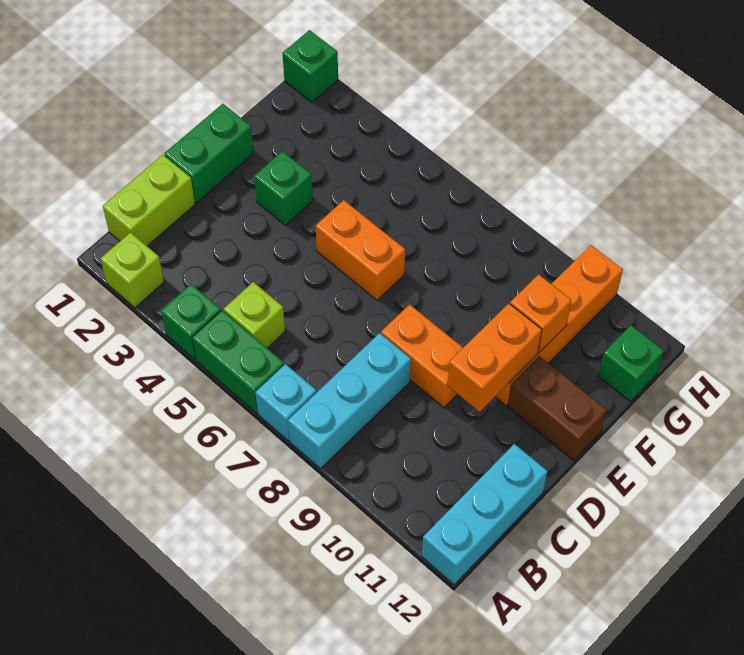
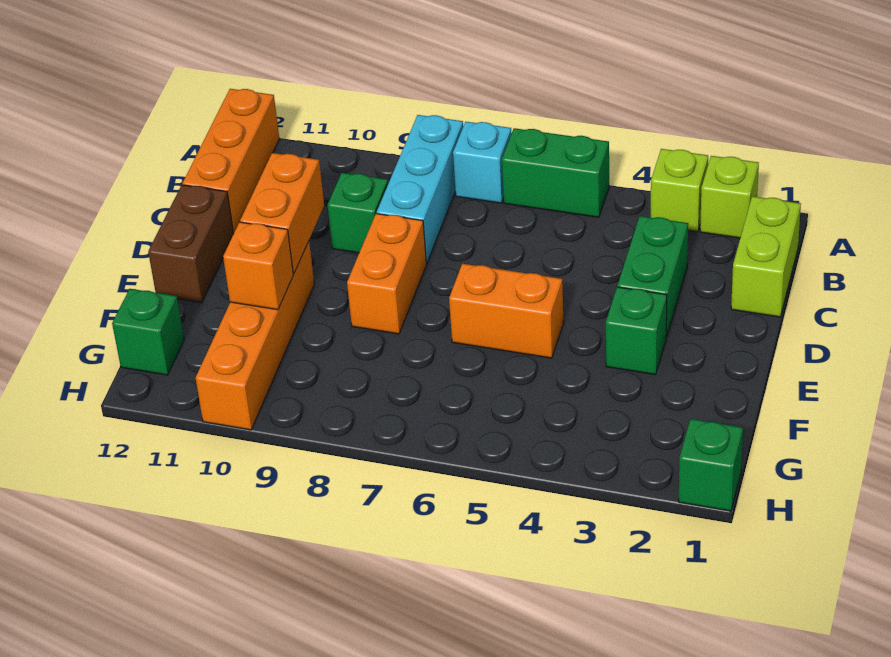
green brick A4 level 1 -> green brick C9 level 1
cyan brick A12:C12 level 1 -> orange brick A12:C12 level 1
lime brick B5 level 1 -> lime brick A3 level 1
green brick D1:E1 level 1 -> green brick C3:D3 level 1
orange brick D8:D9 level 1 -> orange brick D8:E8 level 1
brown brick E11:E12 level 1 -> brown brick D12:E12 level 1

